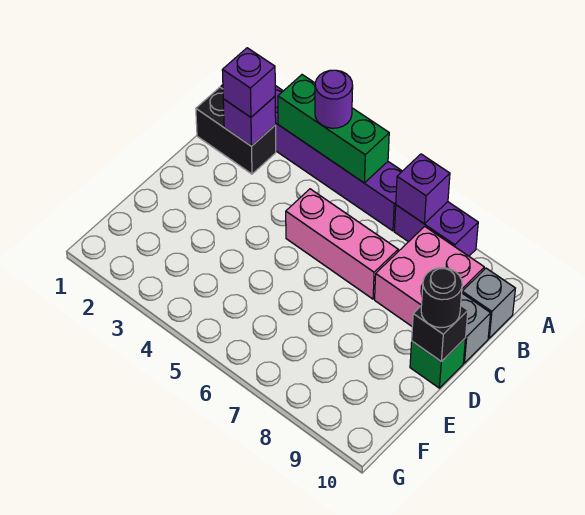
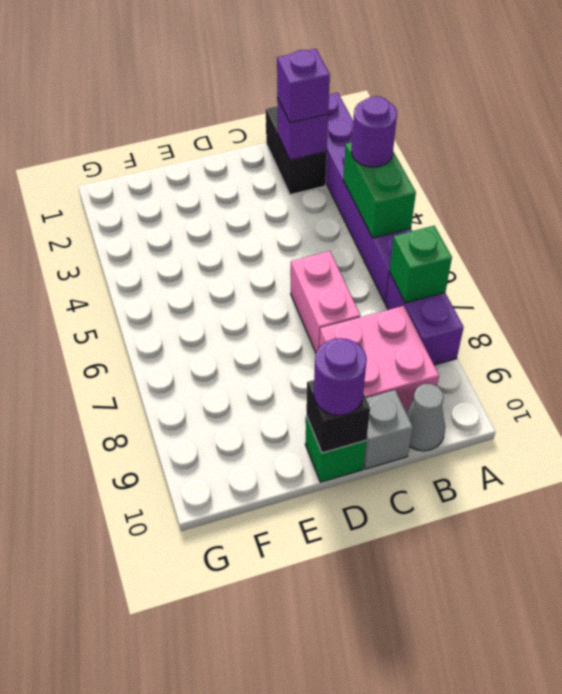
green brick A3:A5 level 2 -> green brick A4:A5 level 2
purple brick A7 level 2 -> green brick A7 level 2
grey brick B10 level 1 -> grey cone B10 level 1
pink brick C5:C7 level 1 -> pink brick C6:C7 level 1
black round brick D10 level 3 -> purple round brick D10 level 3

